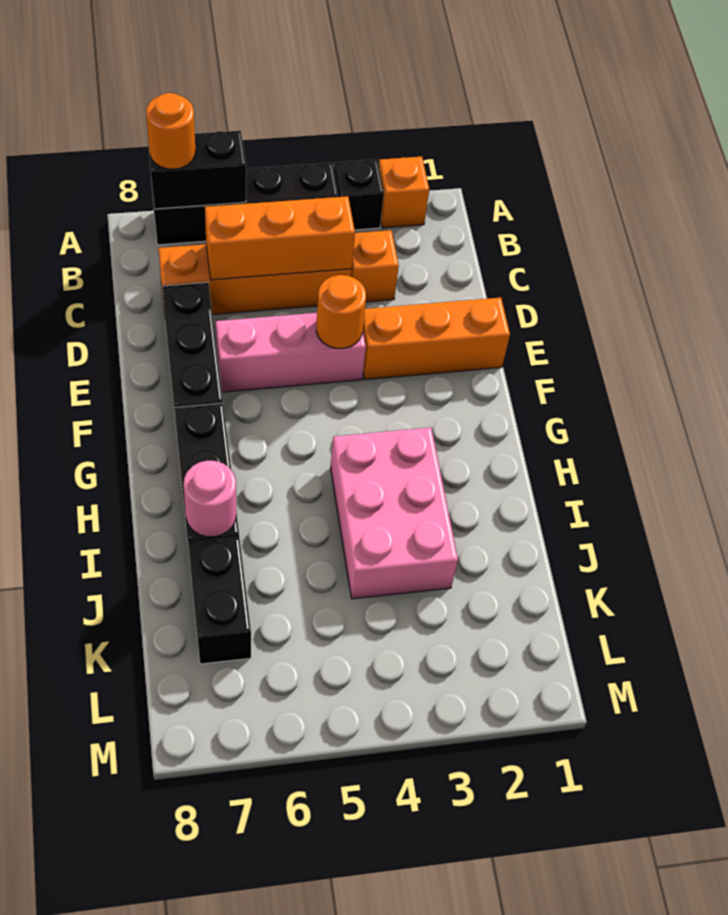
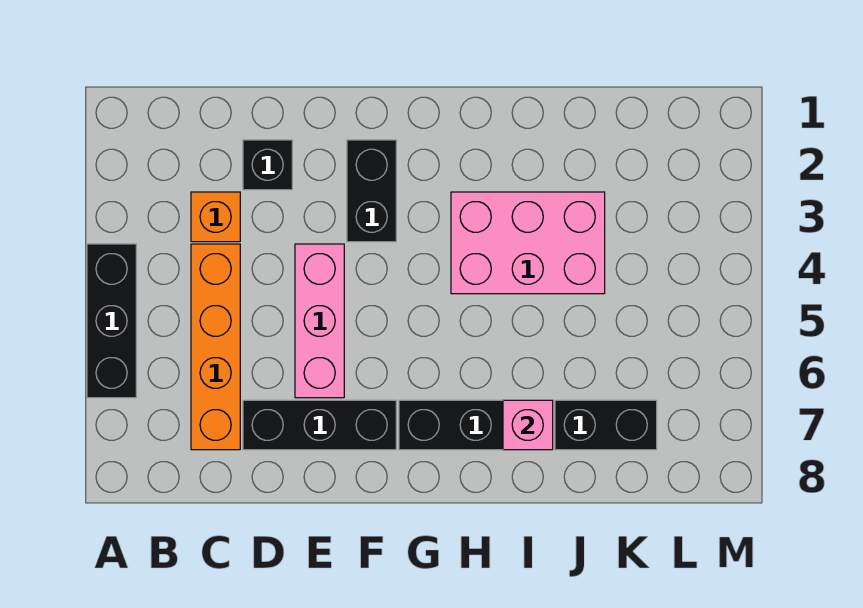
orange brick A2 level 1 -> none
black brick A3 level 1 -> black brick D2 level 1
black brick A4:A7 level 1 -> black brick A4:A6 level 1
black brick A6:A7 level 2 -> black brick F2:F3 level 1
orange round brick A7 level 3 -> none
orange brick C4:C6 level 2 -> none
orange brick E1:E3 level 1 -> none
orange round brick E4 level 2 -> none
pink round brick I7 level 2 -> pink brick I7 level 2

